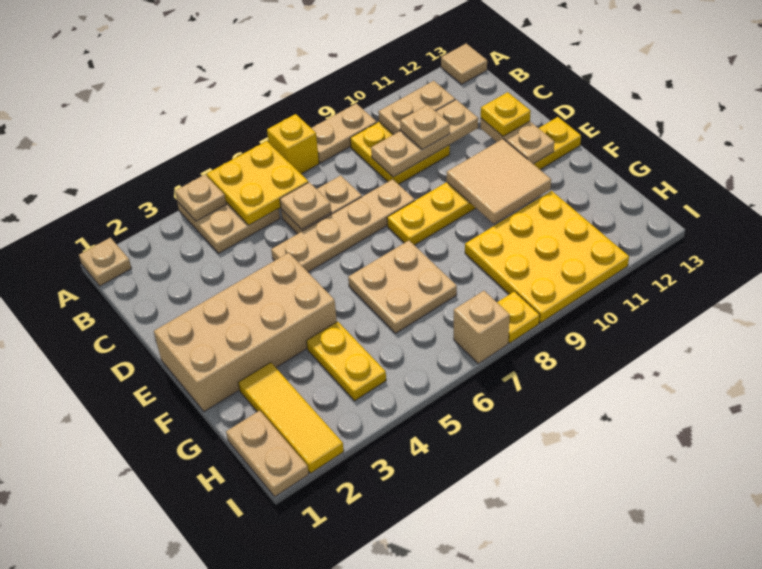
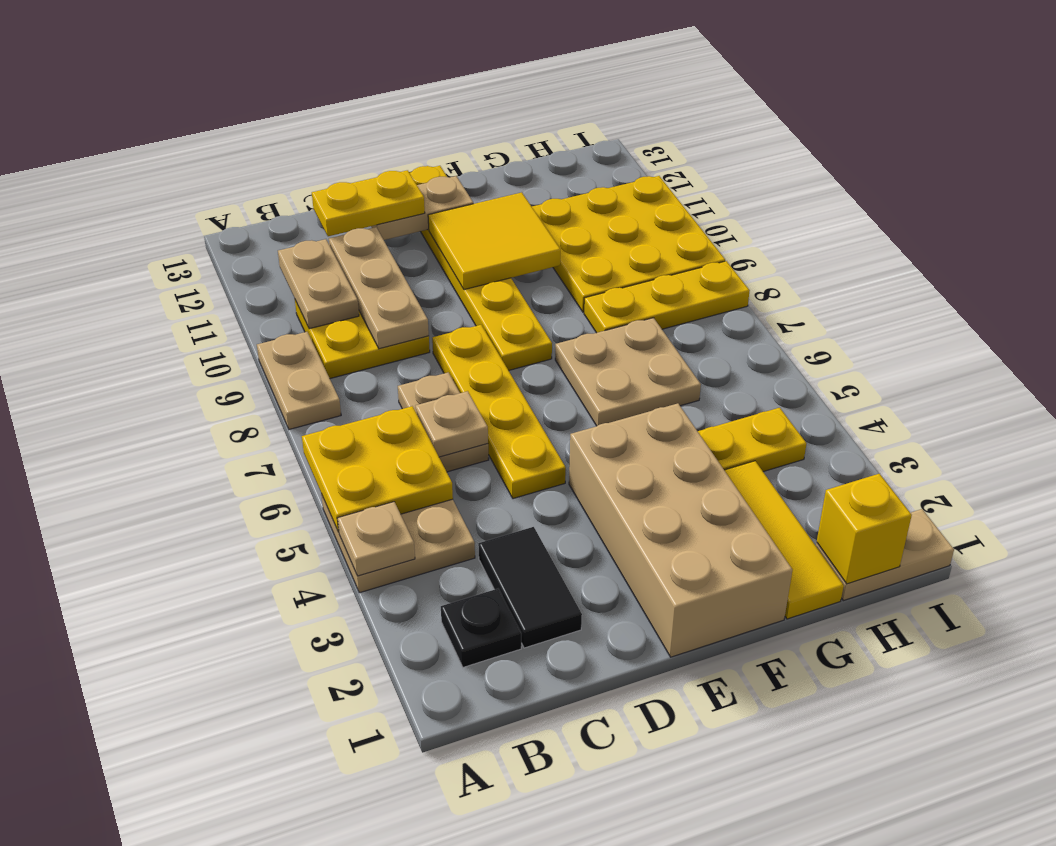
tan plate A1 level 1 -> none
yellow brick A7 level 1 -> yellow brick H1 level 2
tan tile A13 level 1 -> none
none -> black plate B2 level 1
none -> black tile C2:C3 level 1
tan plate C10 level 3 -> none
tan plate D5:D8 level 1 -> yellow plate D5:D8 level 1
yellow plate D12 level 3 -> yellow plate C12:D12 level 3
tan tile E10:F11 level 2 -> yellow tile E10:F11 level 2
yellow tile G2:I2 level 1 -> yellow tile G1:G3 level 1
tan brick I7 level 1 -> none
yellow plate I8 level 1 -> yellow plate G8:I8 level 1

